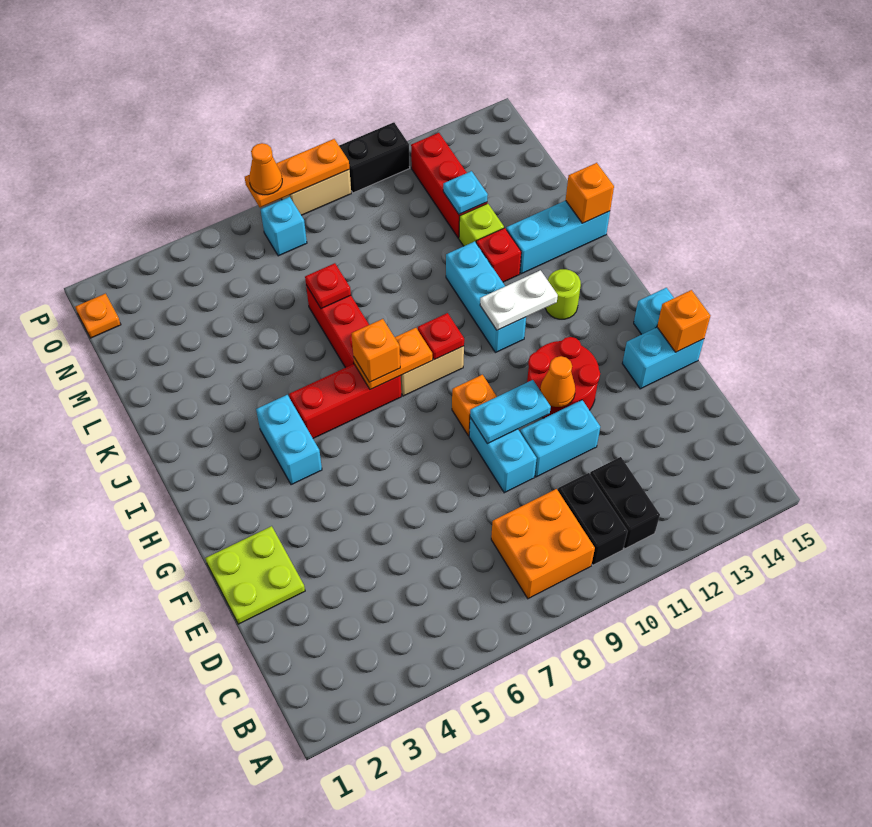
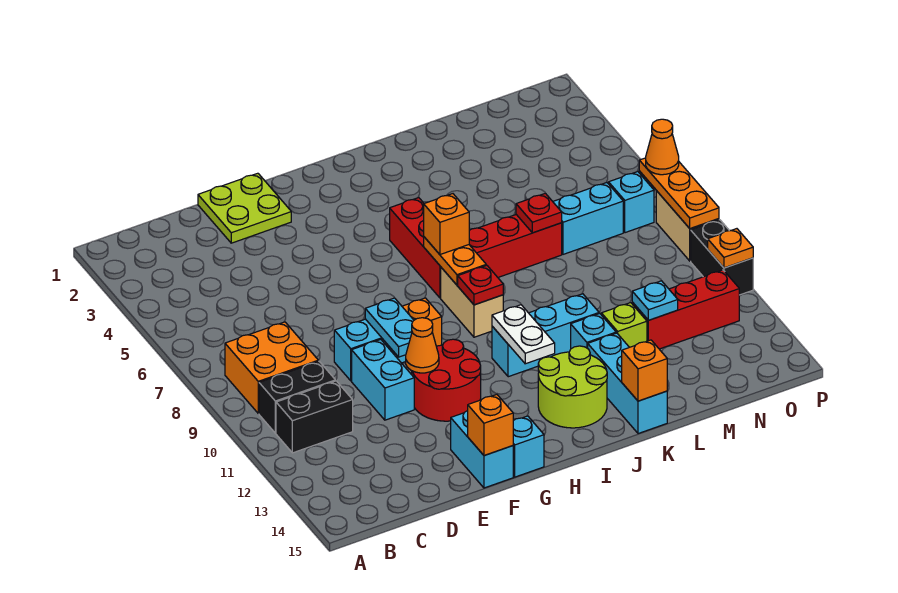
cyan brick H4:I4 level 1 -> cyan brick M7:N7 level 1
lime round brick I13 level 1 -> lime round brick I13:J14 level 1
red brick K12 level 1 -> cyan brick K12 level 1
orange plate O1 level 1 -> orange plate P11 level 2

